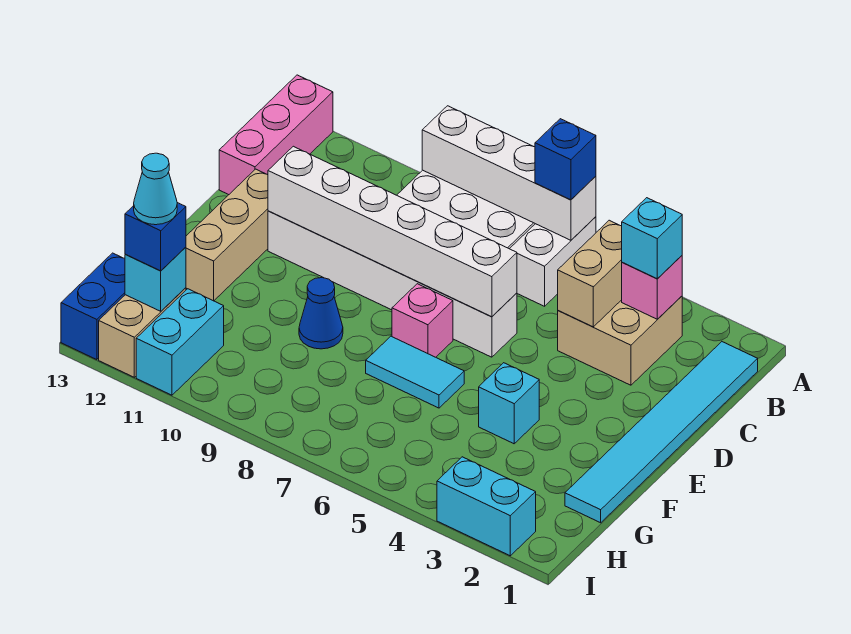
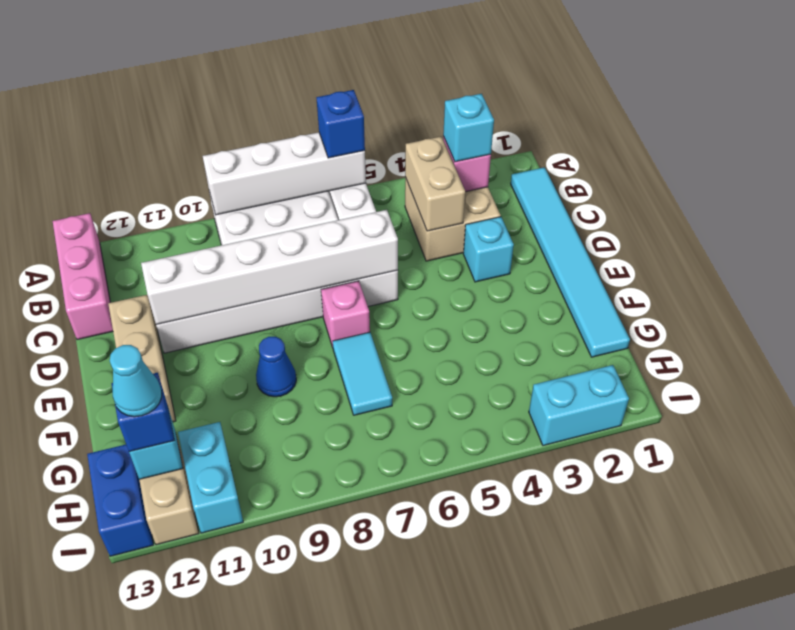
cyan brick F4 level 1 -> cyan brick D3 level 1
cyan tile F6:F7 level 1 -> cyan tile F7:G7 level 1

